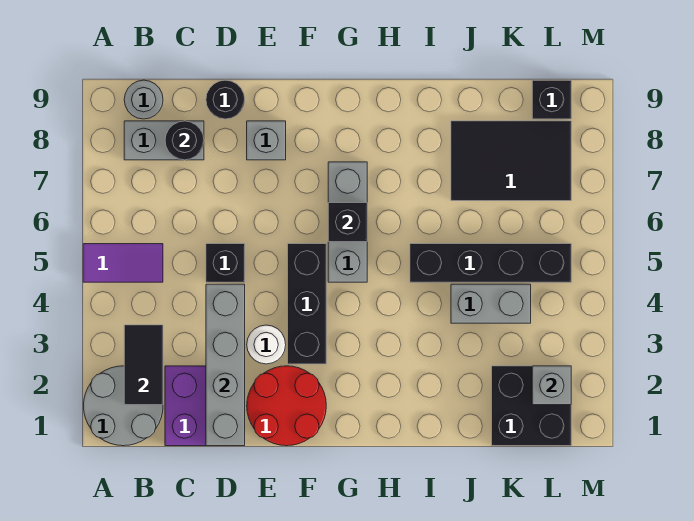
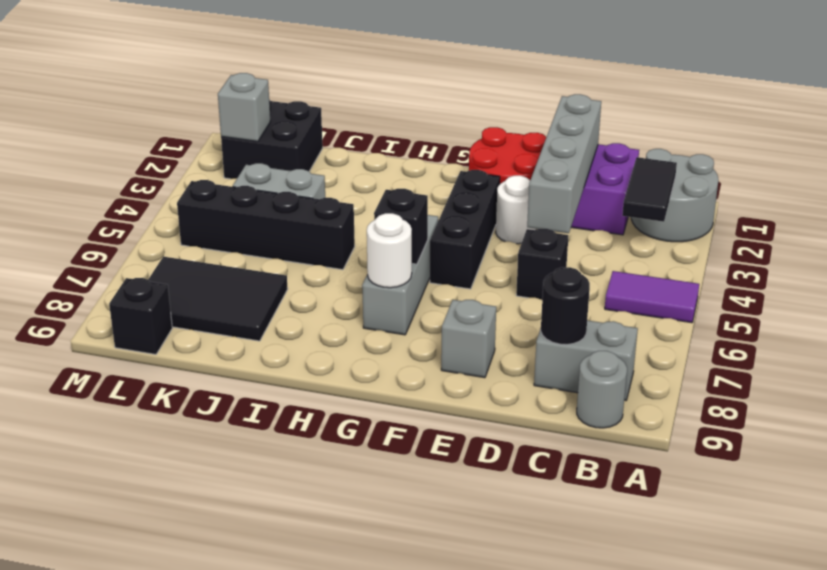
black round brick D9 level 1 -> none
none -> white round brick G7 level 2

